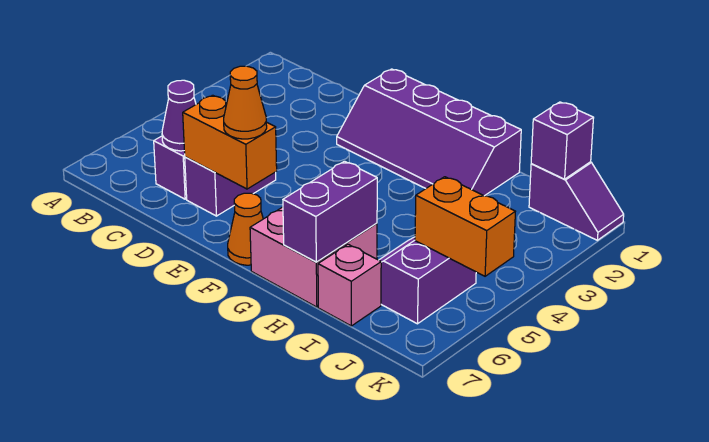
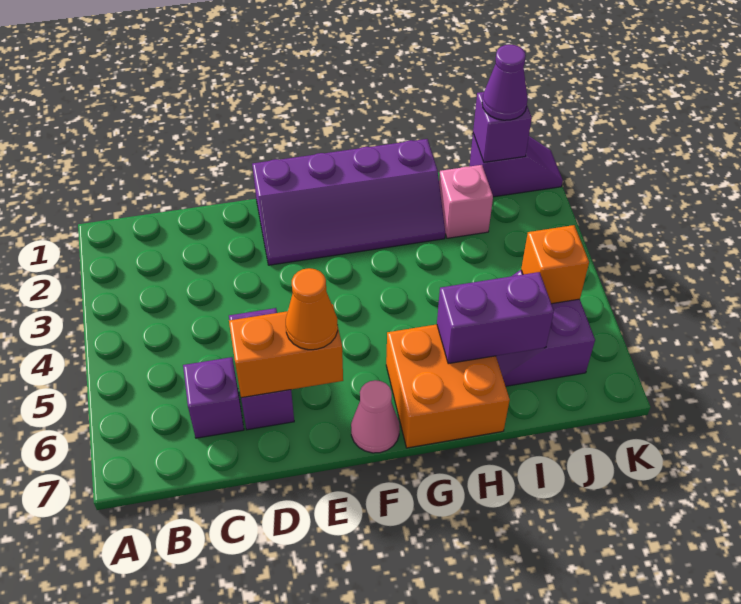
purple cone C6 level 2 -> purple cone J1 level 3
orange cone F7 level 1 -> pink cone F7 level 1
pink brick G6:H7 level 1 -> orange brick G6:H7 level 1
purple brick H6:H7 level 2 -> purple brick H6:I6 level 2
pink brick I7 level 1 -> pink brick I2 level 1
orange brick J5:K5 level 2 -> orange brick J5 level 2

